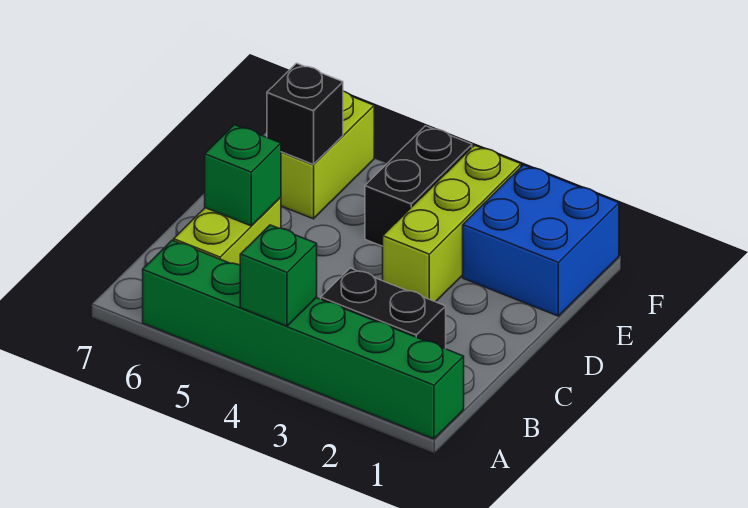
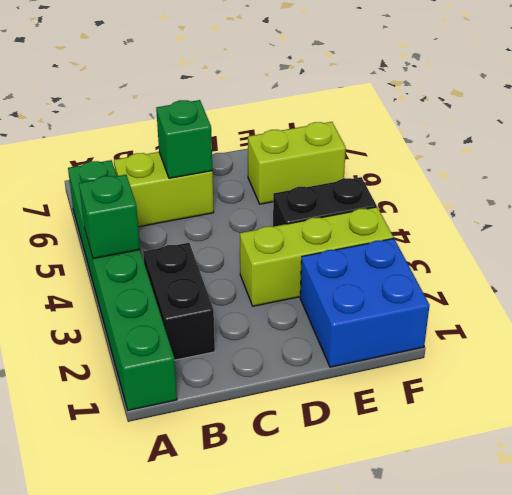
black brick E6 level 2 -> none

